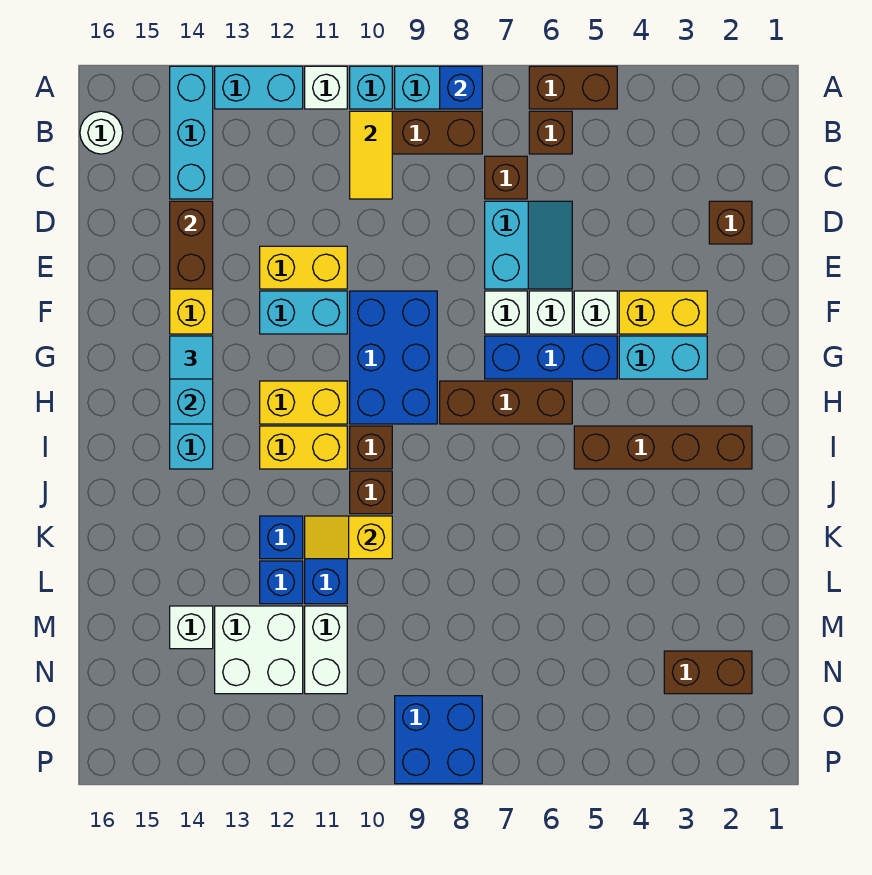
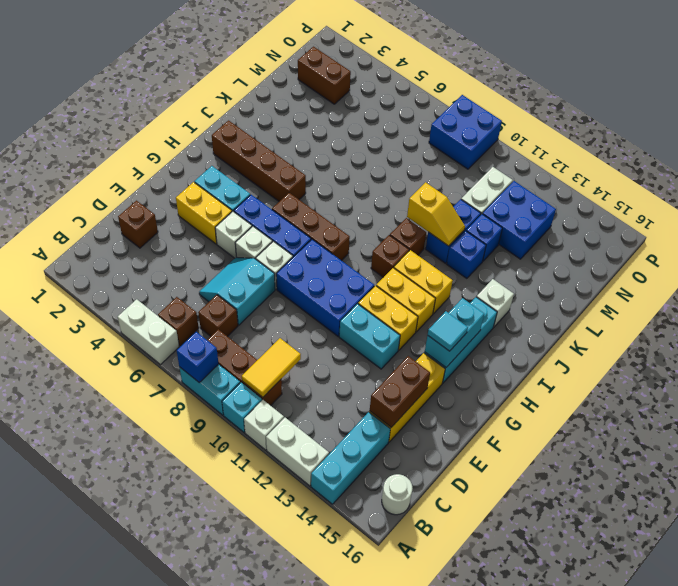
brown brick A5:A6 level 1 -> white brick A5:A6 level 1
cyan brick A12:A13 level 1 -> white brick A12:A13 level 1
yellow brick E11:E12 level 1 -> yellow brick G11:G12 level 1
blue brick F9:H10 level 1 -> blue brick F8:G10 level 1
white brick M12:N13 level 1 -> blue brick M12:N13 level 1
white brick M14 level 1 -> white brick J14 level 1

